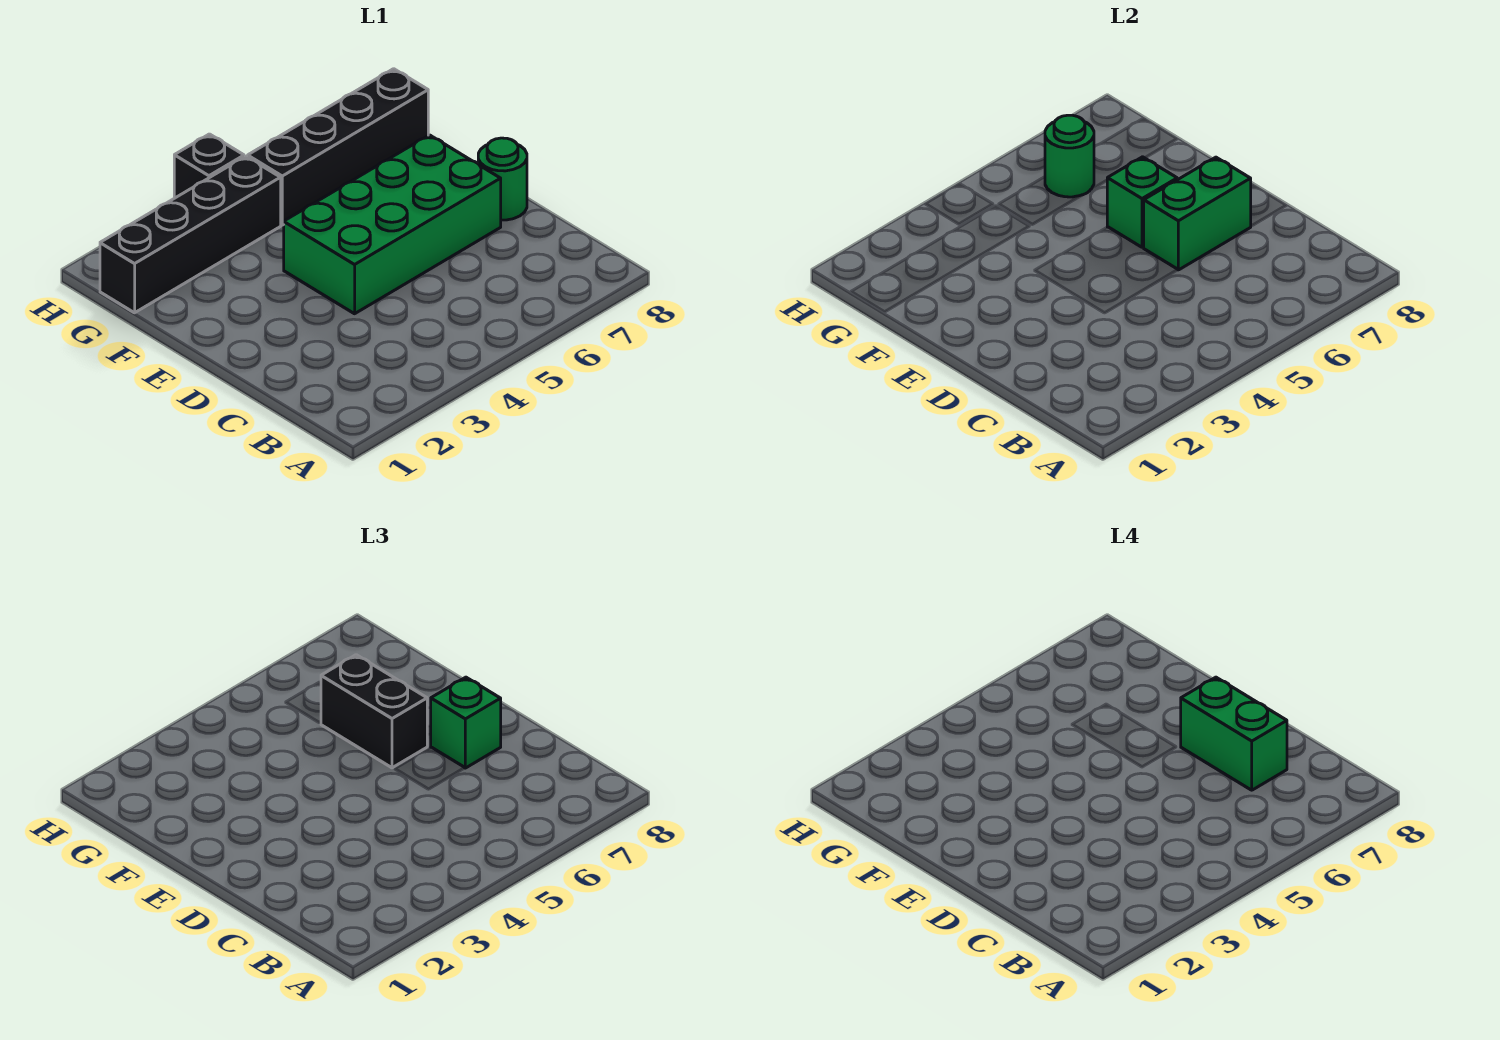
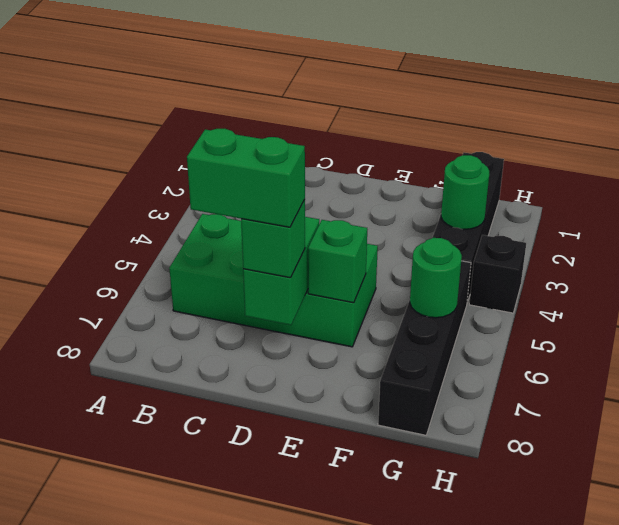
green brick D4:E7 level 1 -> green brick B5:E6 level 1
green round brick D8 level 1 -> green round brick G3 level 2
black brick E6:F6 level 3 -> none

